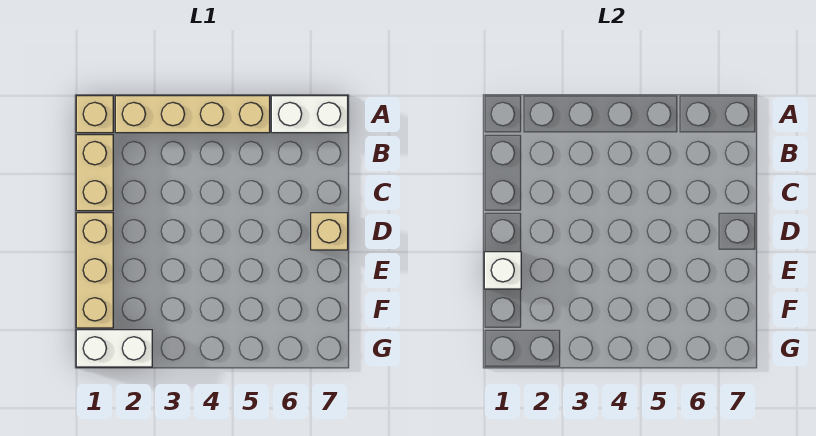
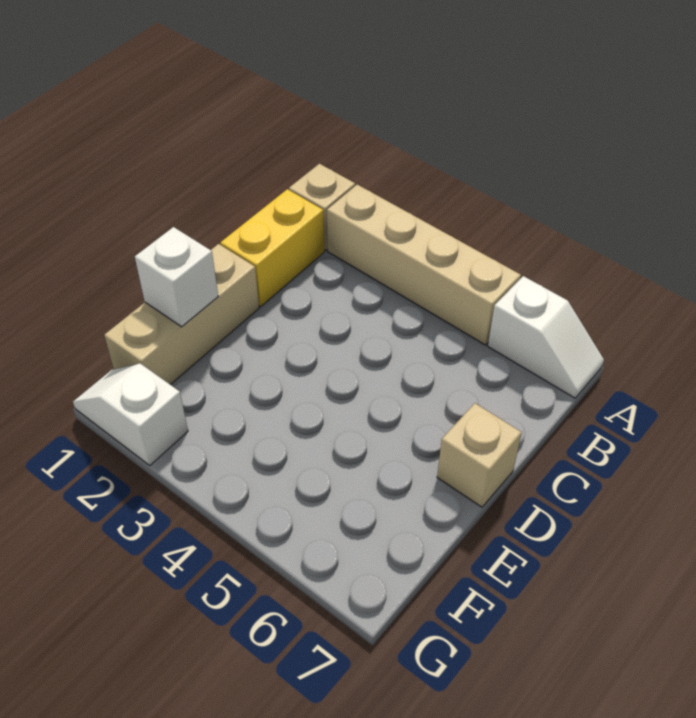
white brick A6:A7 level 1 -> white slope A6:A7 level 1 top 6
tan brick B1:C1 level 1 -> yellow brick B1:C1 level 1
white brick G1:G2 level 1 -> white slope G1:G2 level 1 top 2

